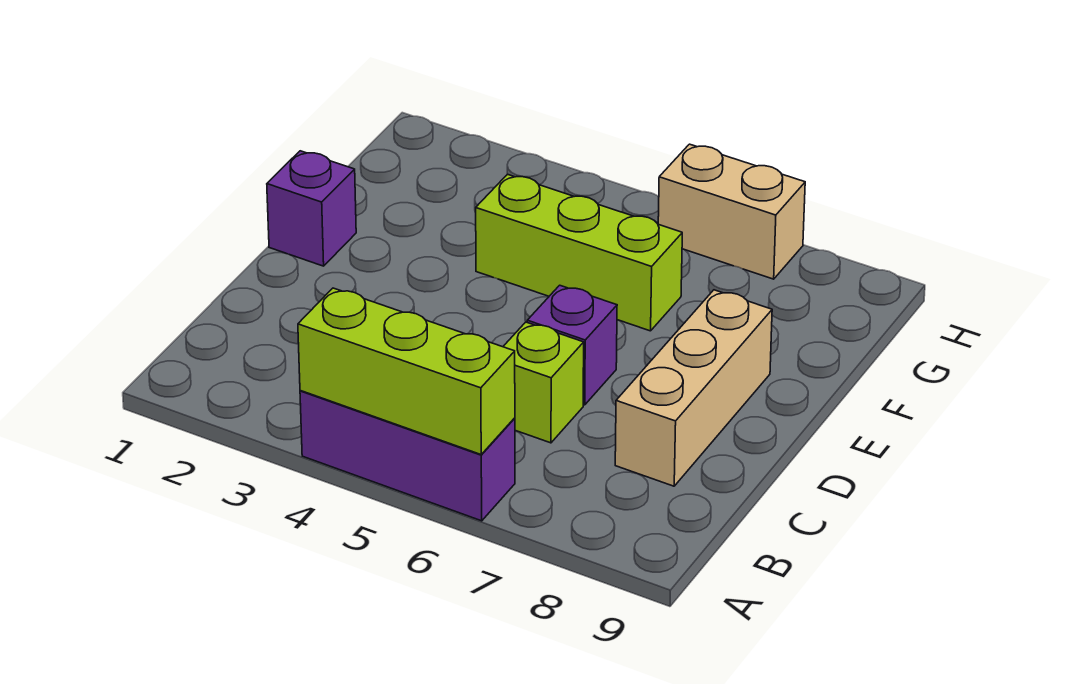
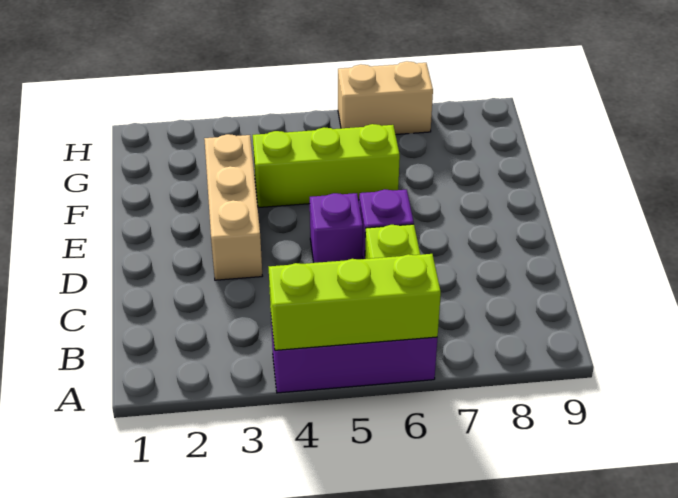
tan brick C8:E8 level 1 -> tan brick D3:F3 level 1
purple brick E1 level 1 -> purple brick D5 level 1

